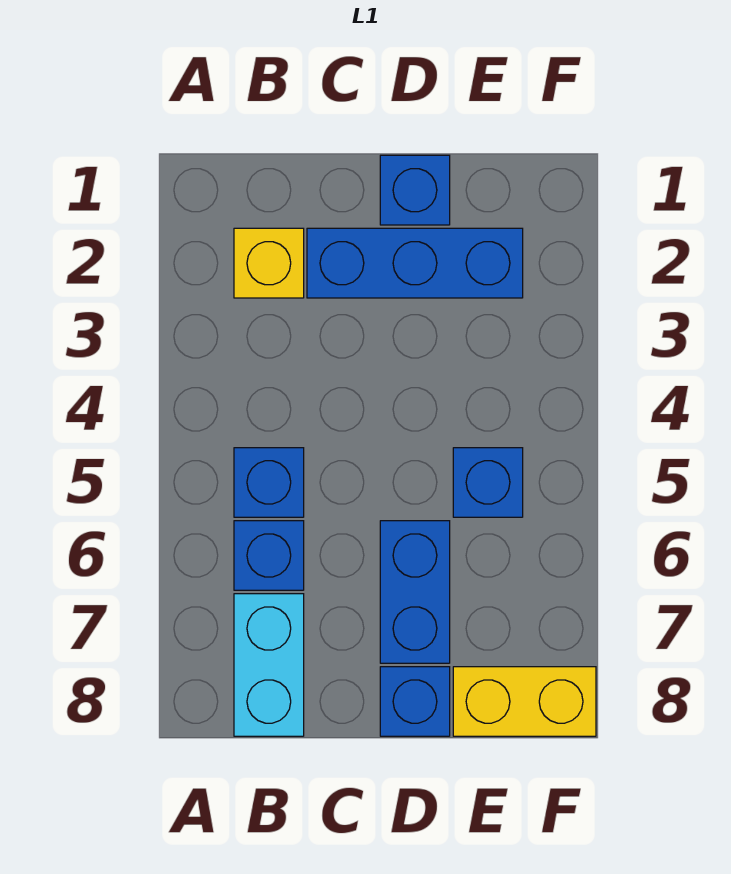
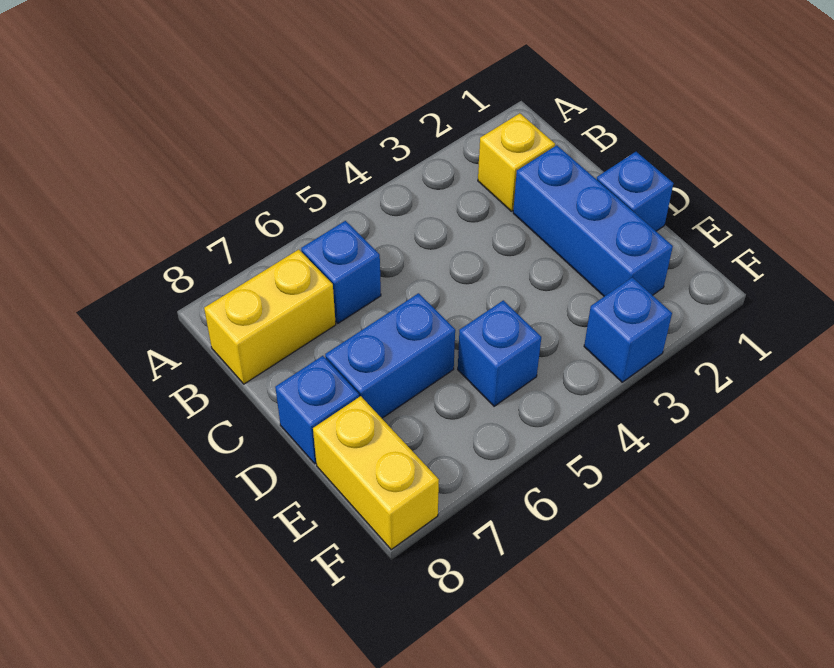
blue brick B5 level 1 -> blue brick F3 level 1
cyan brick B7:B8 level 1 -> yellow brick B7:B8 level 1

